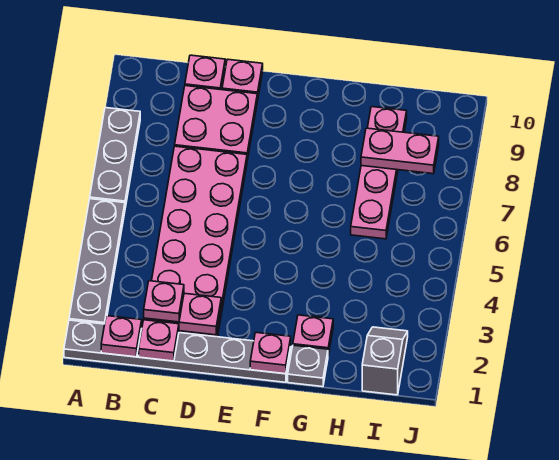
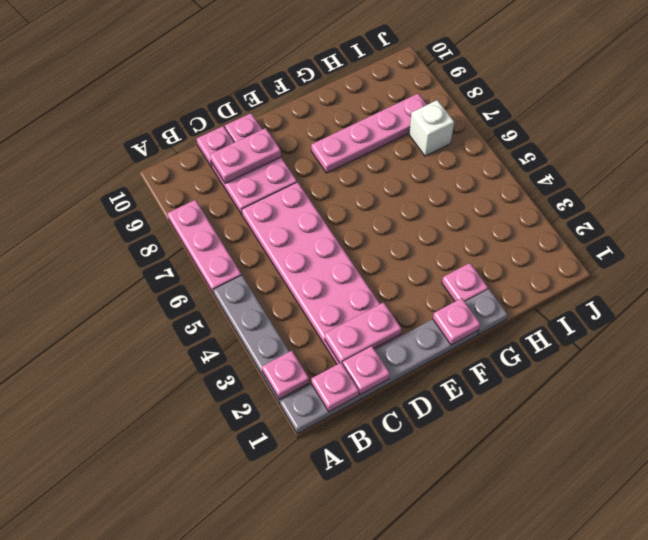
grey plate A6:A8 level 1 -> pink plate A6:A8 level 1
pink plate C2 level 3 -> pink plate A2 level 2
pink plate H6:H9 level 1 -> pink plate F8:I8 level 1
pink plate H8:I8 level 2 -> pink plate C9:D9 level 2
grey slope I1:I2 level 1 top 1 -> none
none -> white brick I7 level 1

